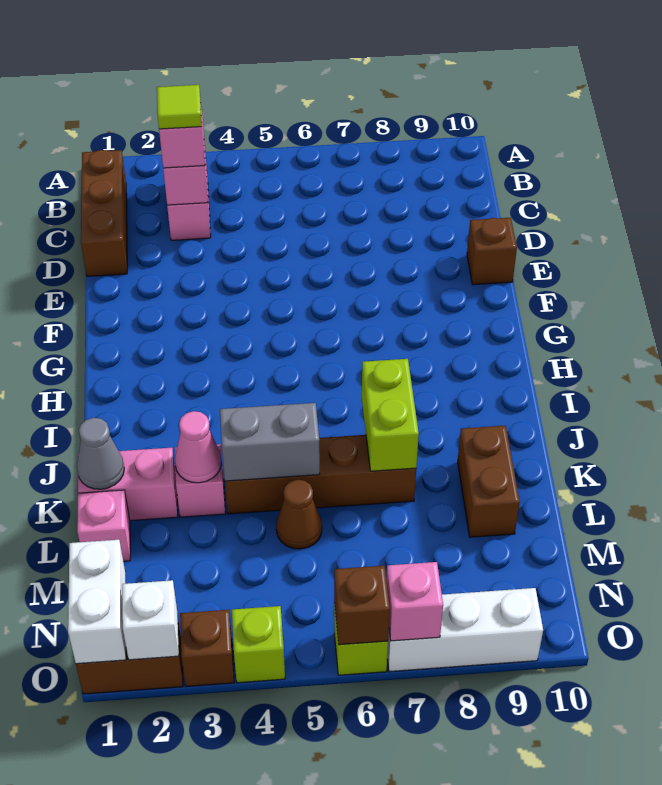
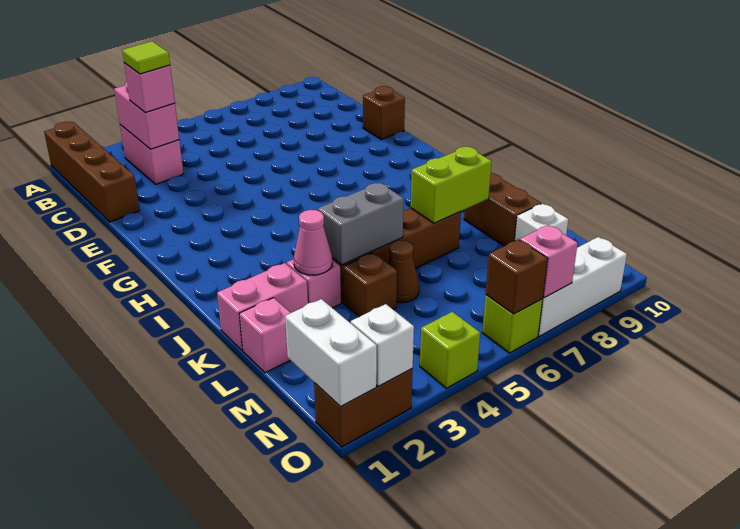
brown brick B1:D1 level 1 -> brown brick A1:D1 level 1
lime brick J7:K7 level 2 -> lime brick K7:K8 level 2
grey cone K1 level 2 -> none
none -> white brick M9 level 1
brown brick O3 level 1 -> brown brick L4 level 1

